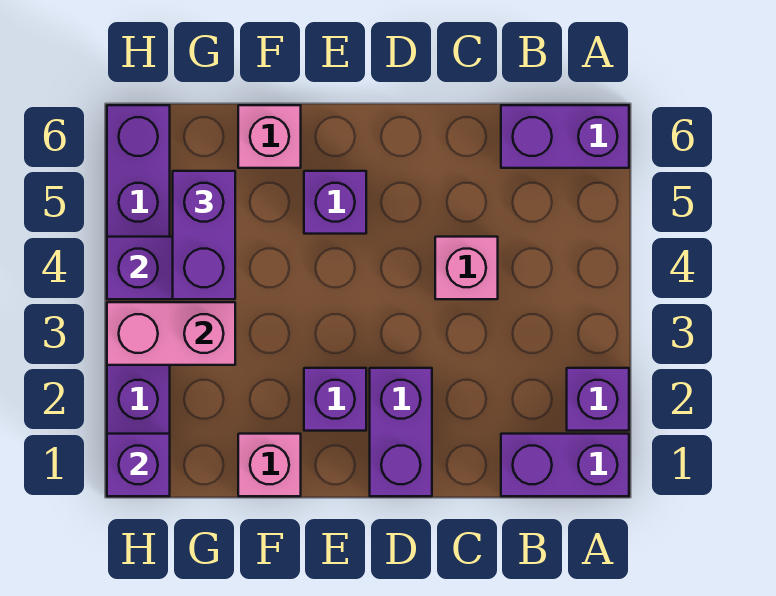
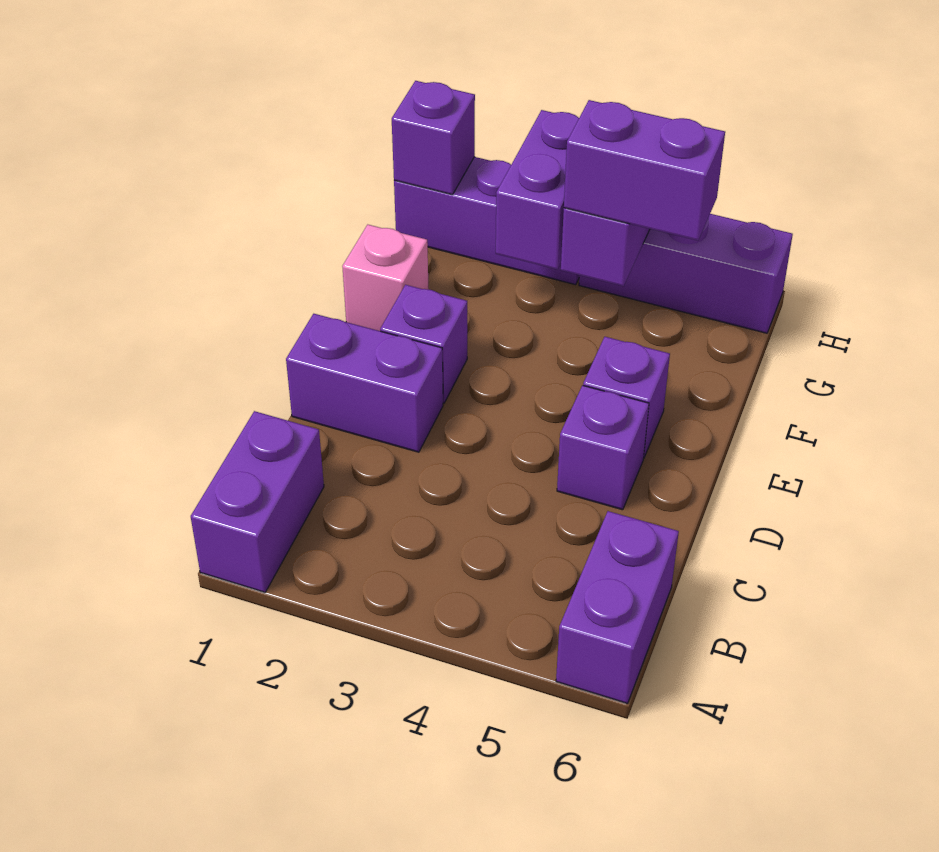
purple brick A2 level 1 -> purple brick D5 level 1
pink brick C4 level 1 -> none
pink brick F6 level 1 -> none
pink brick G3:H3 level 2 -> purple brick G3:H3 level 2

